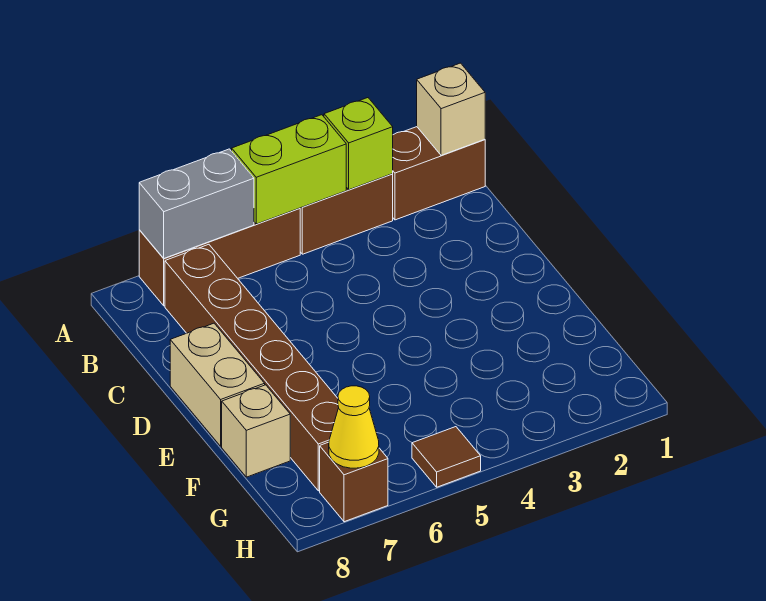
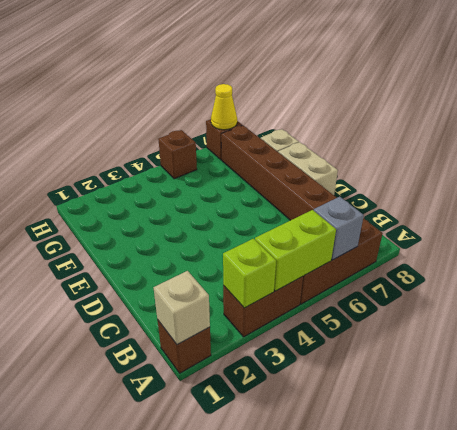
brown brick A1:A2 level 1 -> brown brick A1 level 1
grey brick A6:A7 level 2 -> grey brick A6 level 2
brown tile H5 level 1 -> brown brick H5 level 1

